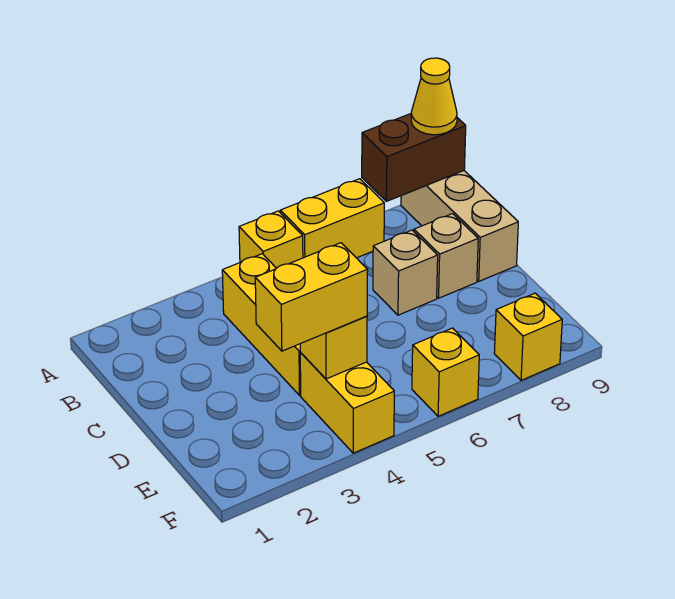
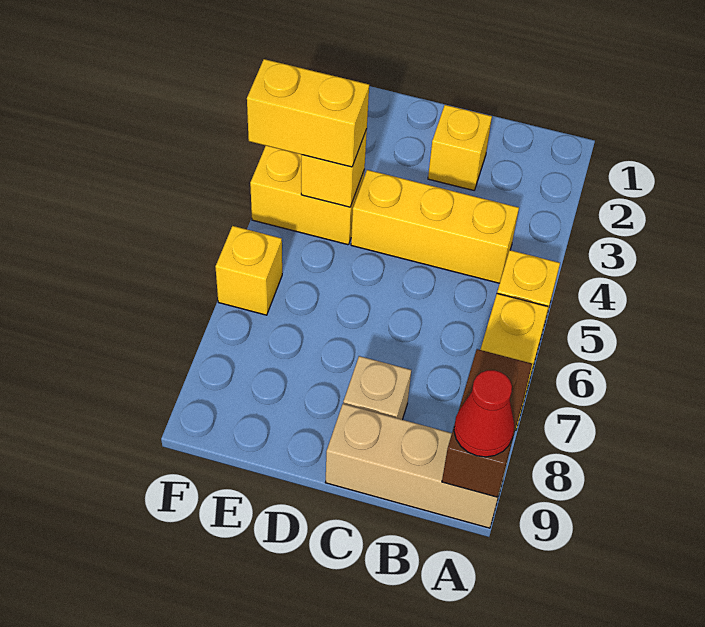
yellow cone A9 level 3 -> red cone A9 level 3
tan brick C7 level 1 -> none
yellow brick E3:E4 level 3 -> yellow brick E4:F4 level 3
yellow brick F8 level 1 -> yellow brick C2 level 1

